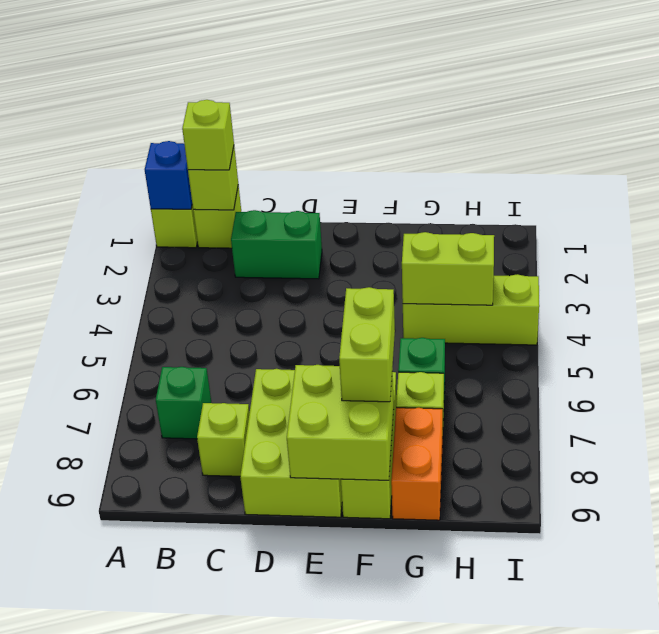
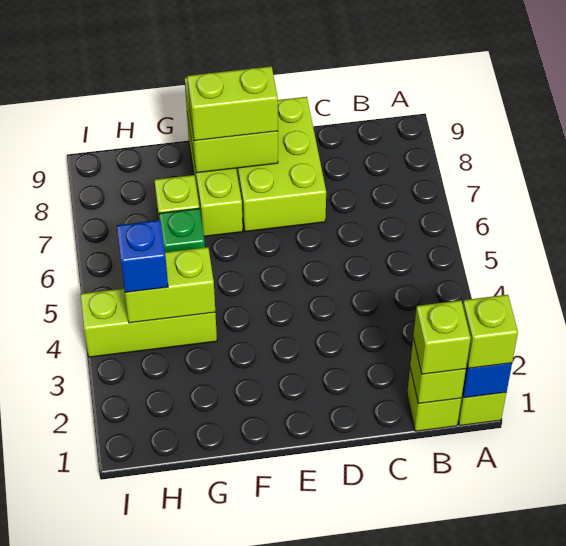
green brick B7 level 1 -> none
green brick C2:D2 level 1 -> none
lime brick C8 level 1 -> lime brick A1 level 3
lime brick F7:F8 level 3 -> lime brick E8:F8 level 3
orange brick G8:G9 level 1 -> none
none -> blue brick H4 level 3

